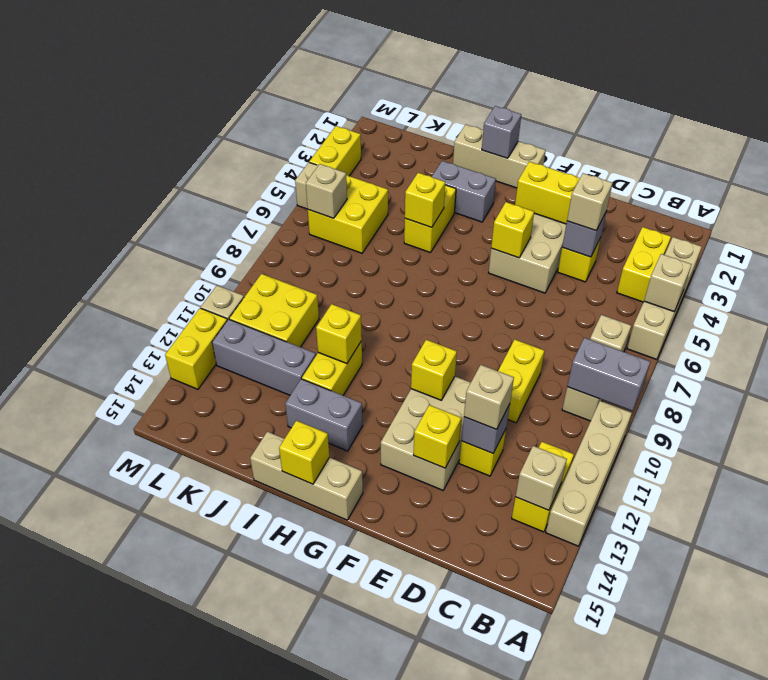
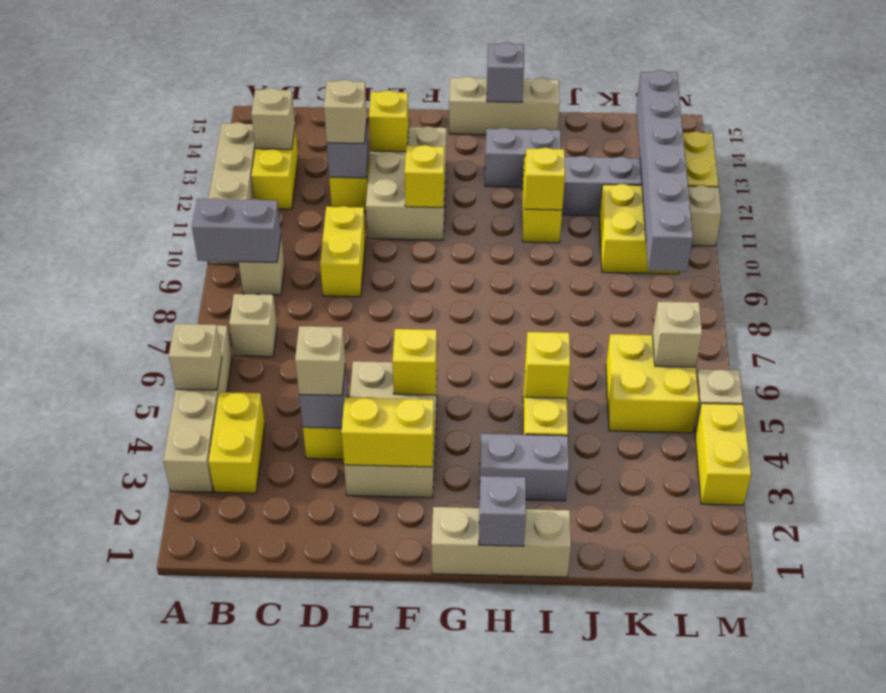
yellow brick H15 level 2 -> grey brick H15 level 2
none -> grey brick L9:L14 level 2

